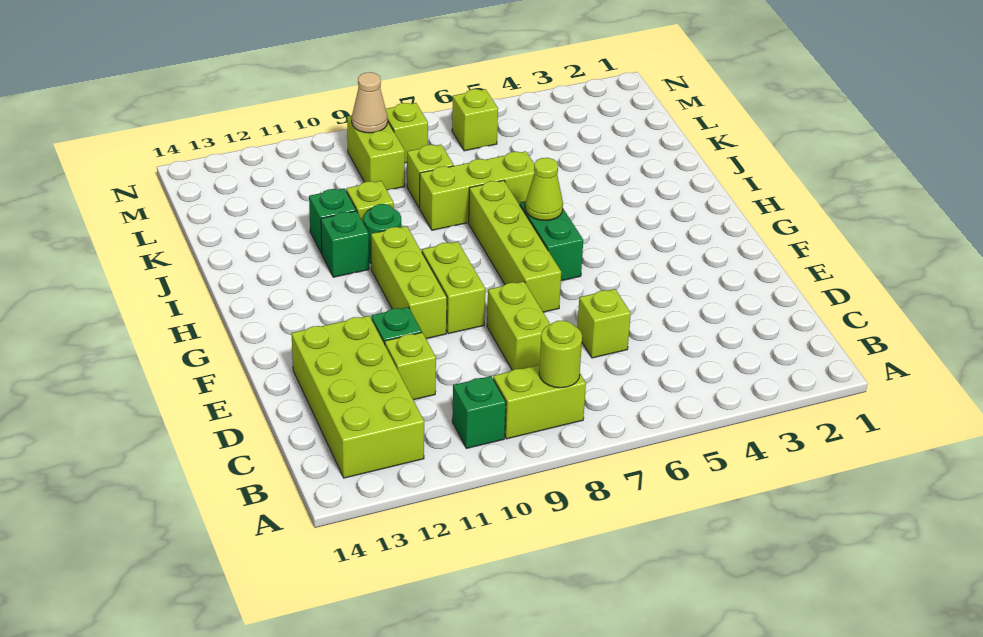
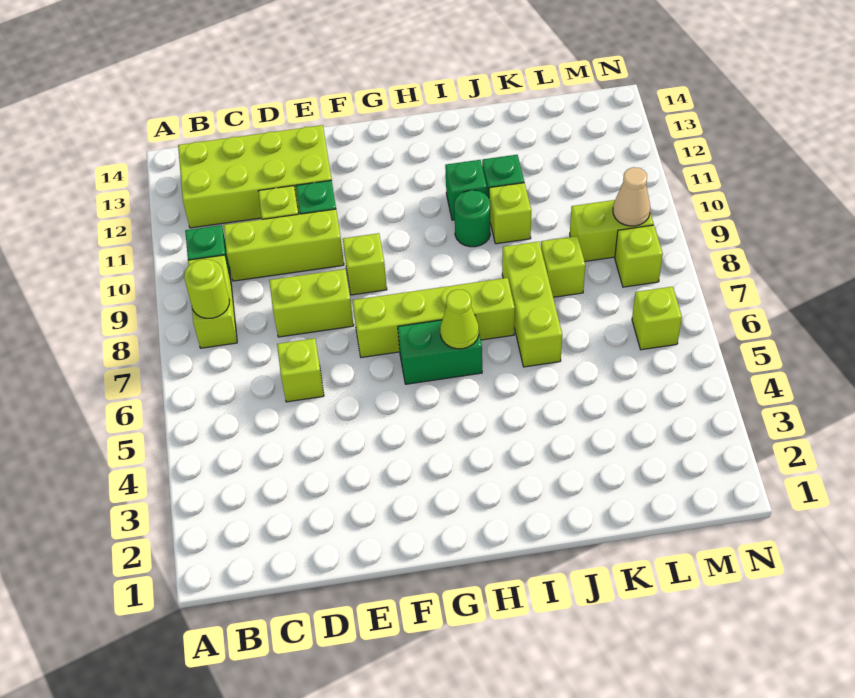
lime brick F9:G9 level 1 -> lime brick F9 level 1
lime brick F10:H10 level 1 -> lime brick C10:E10 level 1

